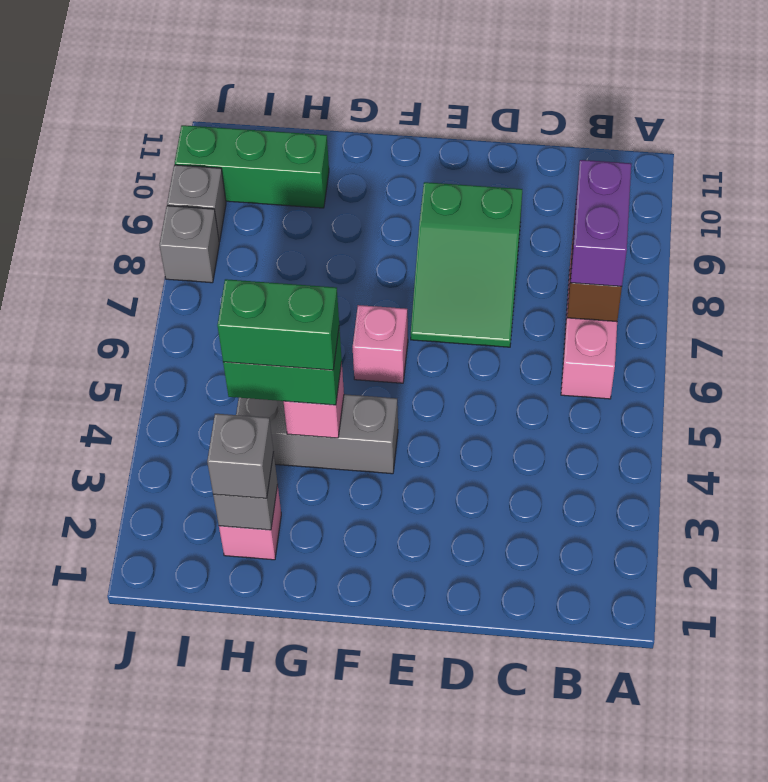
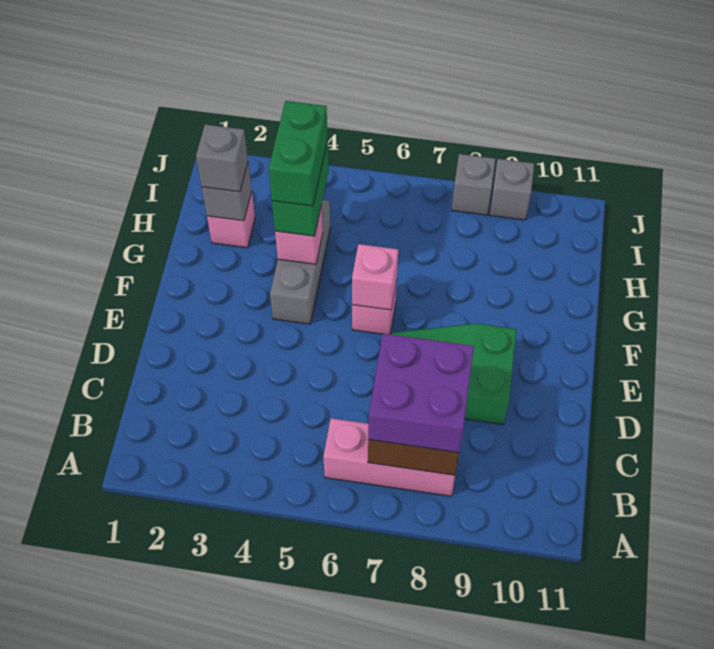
purple brick B7:B8 level 3 -> purple brick B7:C8 level 3
none -> pink brick F6 level 2
green brick H10:J10 level 1 -> none

